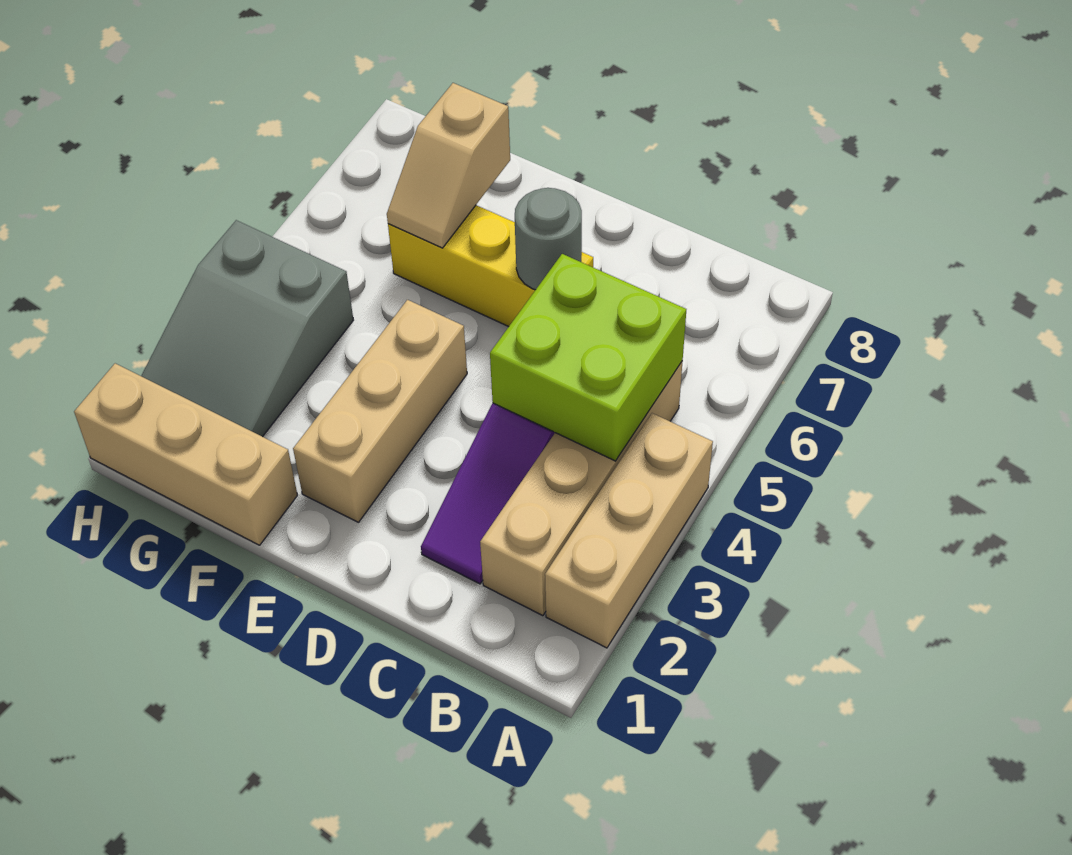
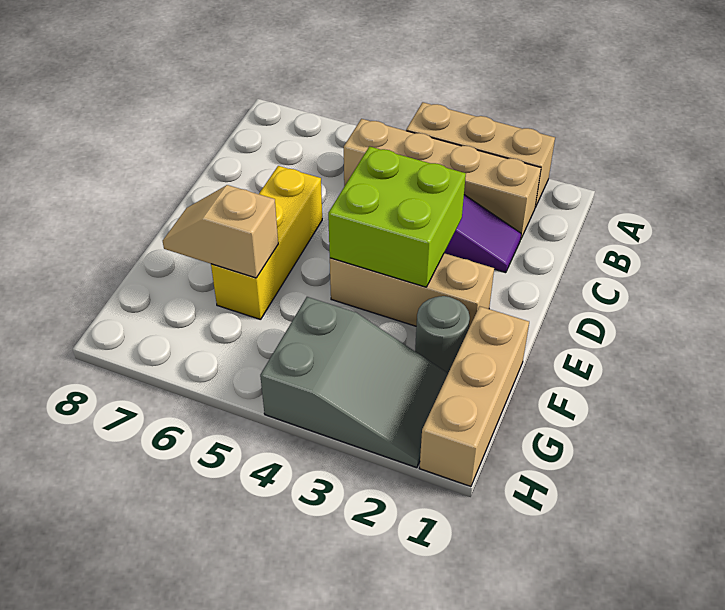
lime brick B4:C5 level 2 -> lime brick D3:E4 level 2
grey round brick D6 level 2 -> grey round brick F2 level 1
tan slope F6:F7 level 2 top 7 -> tan slope F6:F7 level 2 top 6

